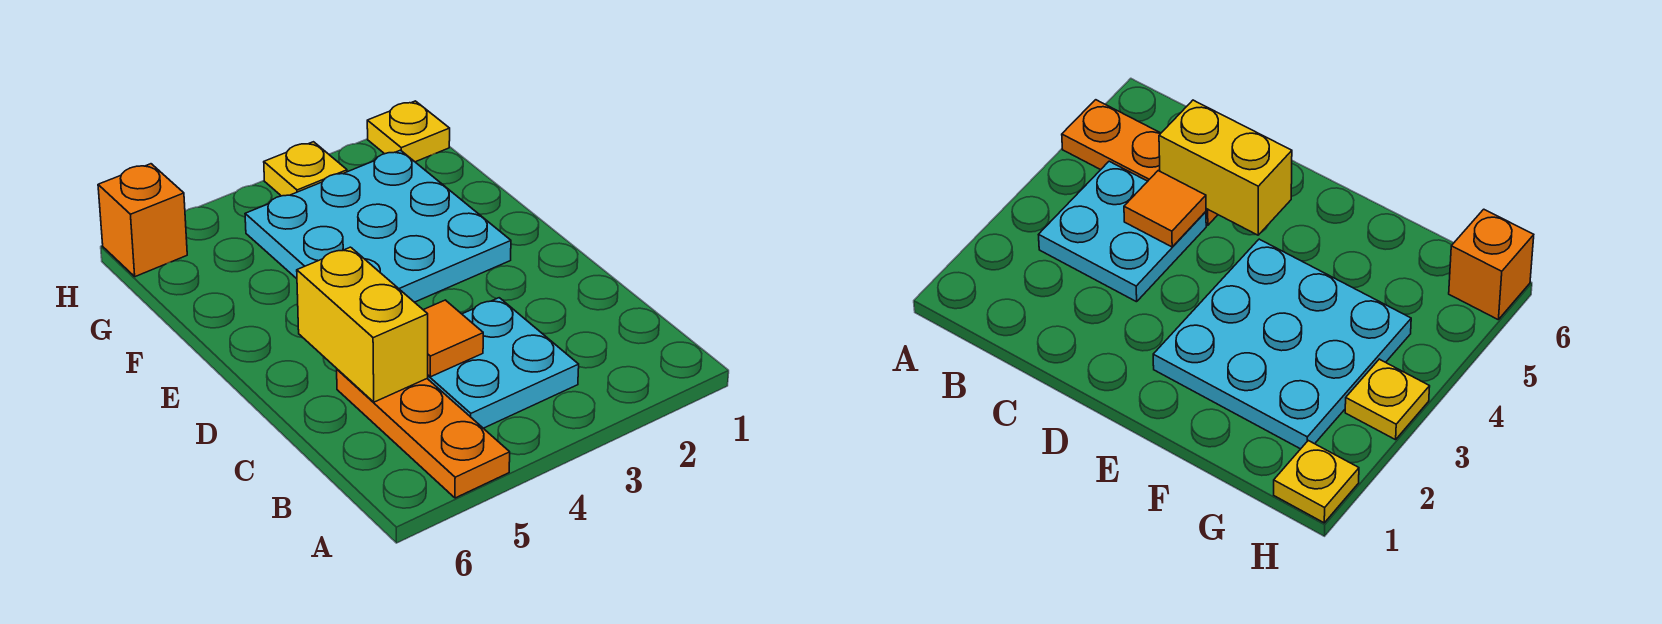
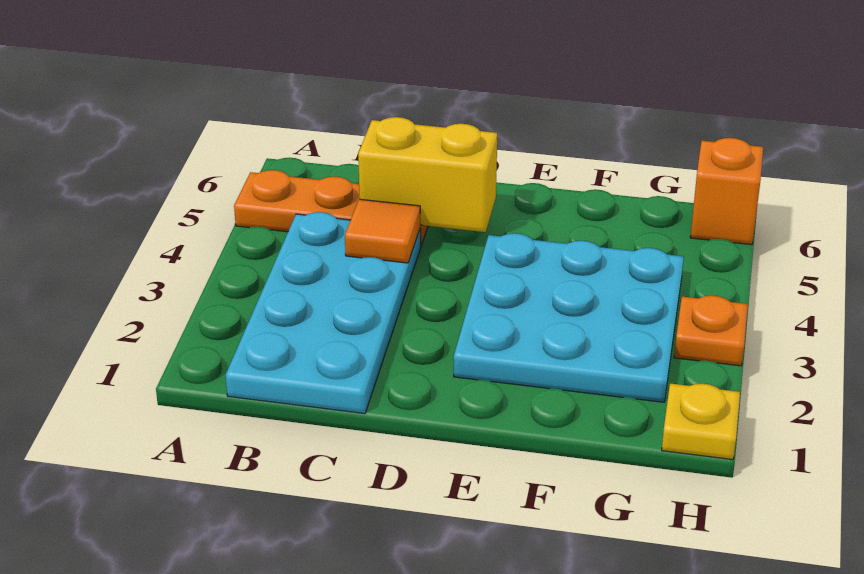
cyan plate B3:C4 level 1 -> cyan plate B1:C4 level 1
yellow plate H3 level 1 -> orange plate H3 level 1

